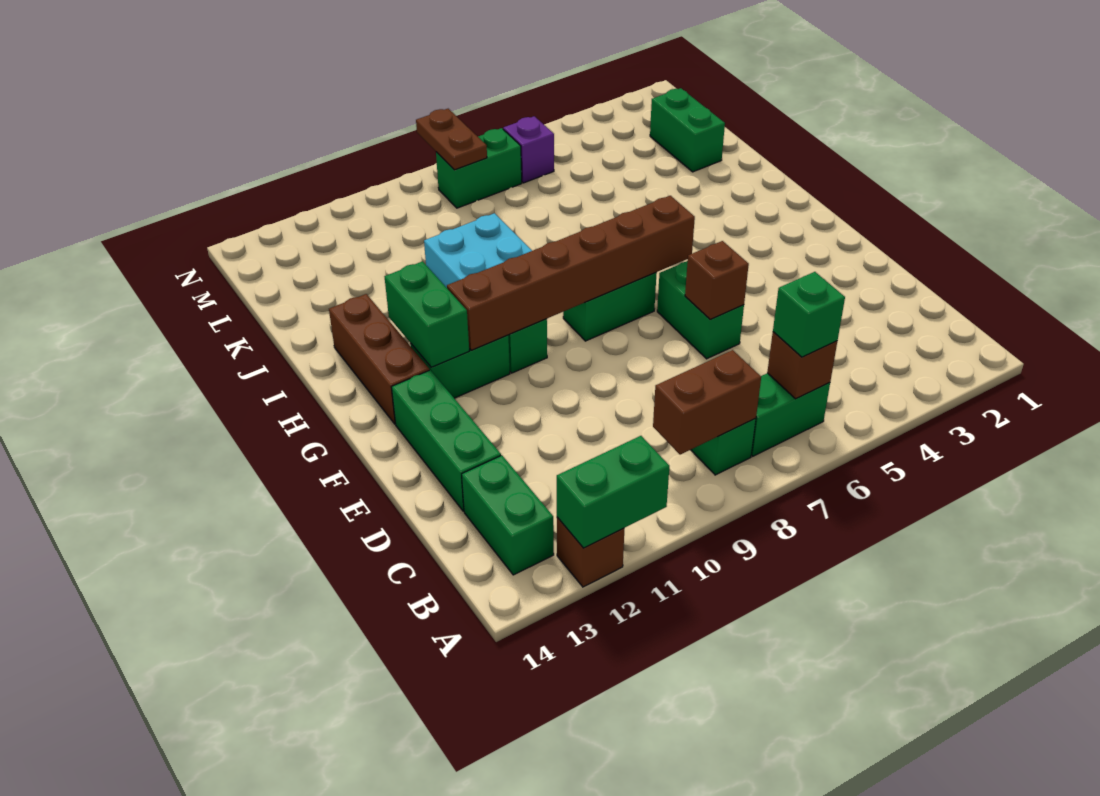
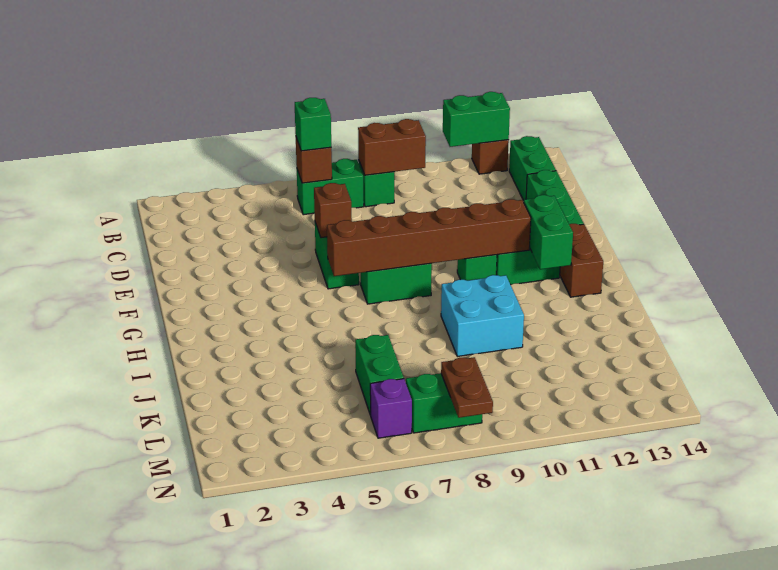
brown brick G13:I13 level 1 -> brown brick G13:H13 level 1
green brick K2:L2 level 1 -> green brick K6:L6 level 1

